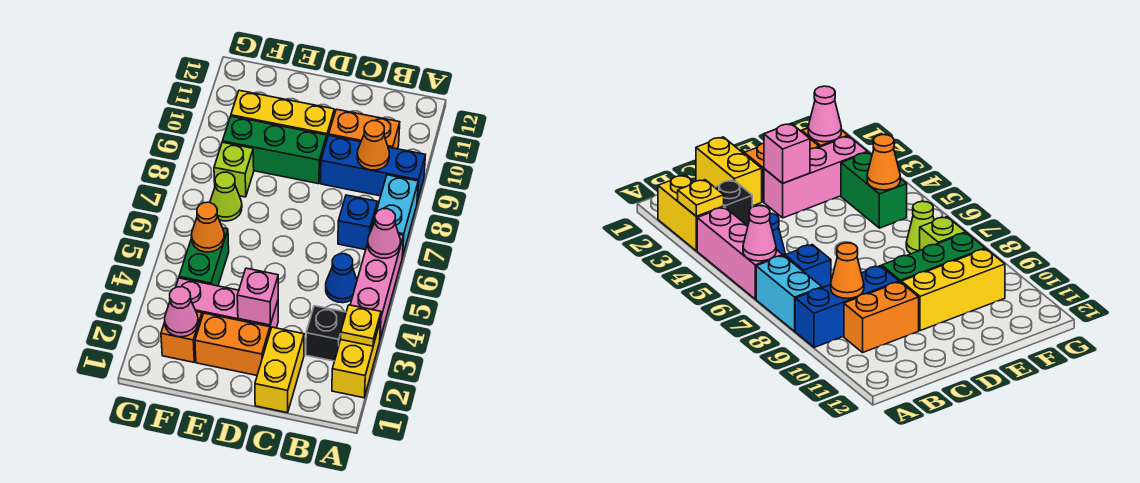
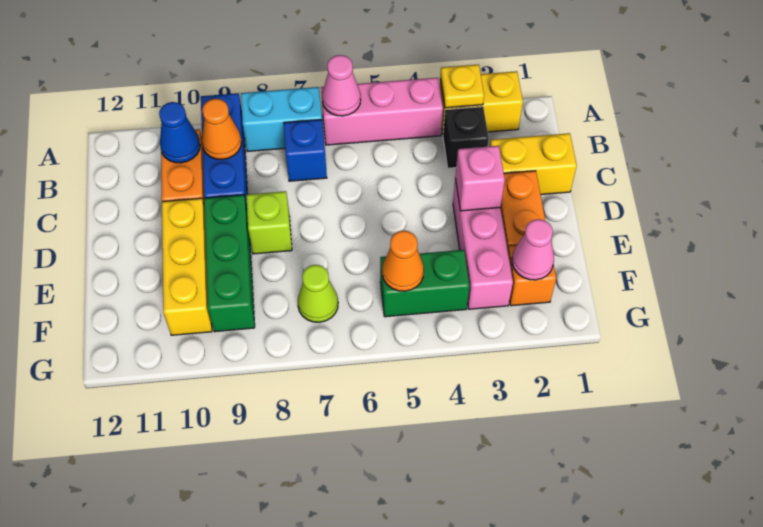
blue cone B5 level 1 -> blue cone B10 level 2
lime brick F8 level 1 -> lime brick D8 level 1

